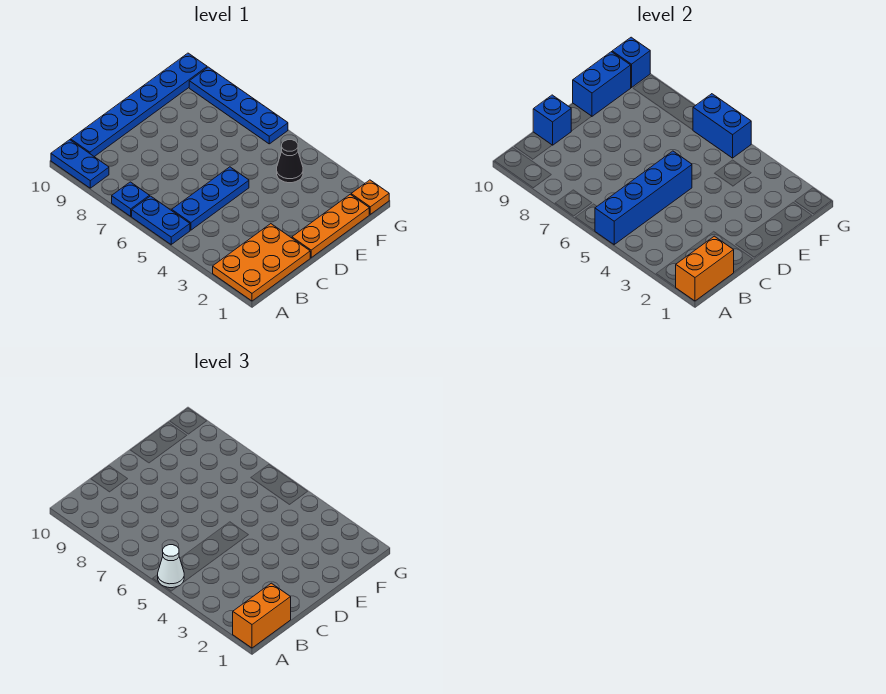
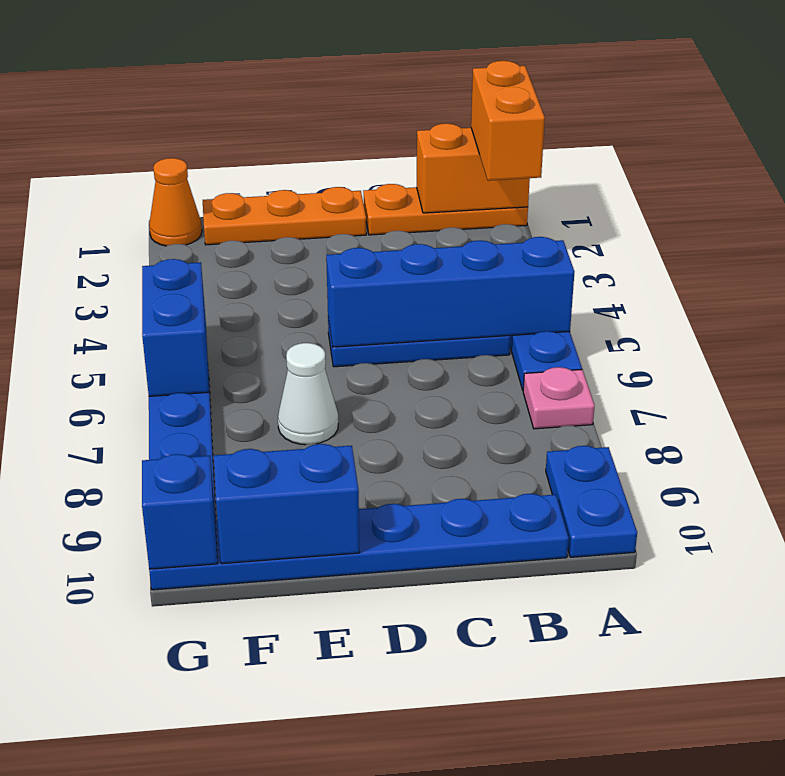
orange plate A1:C2 level 1 -> orange plate A1:C1 level 1
orange brick A1:B1 level 3 -> orange brick A1:A2 level 3
white cone A5 level 3 -> white cone E7 level 1
blue plate A7 level 1 -> pink plate A7 level 1
blue brick C10 level 2 -> none
black cone F4 level 1 -> none
orange plate G1 level 1 -> orange cone G1 level 1

